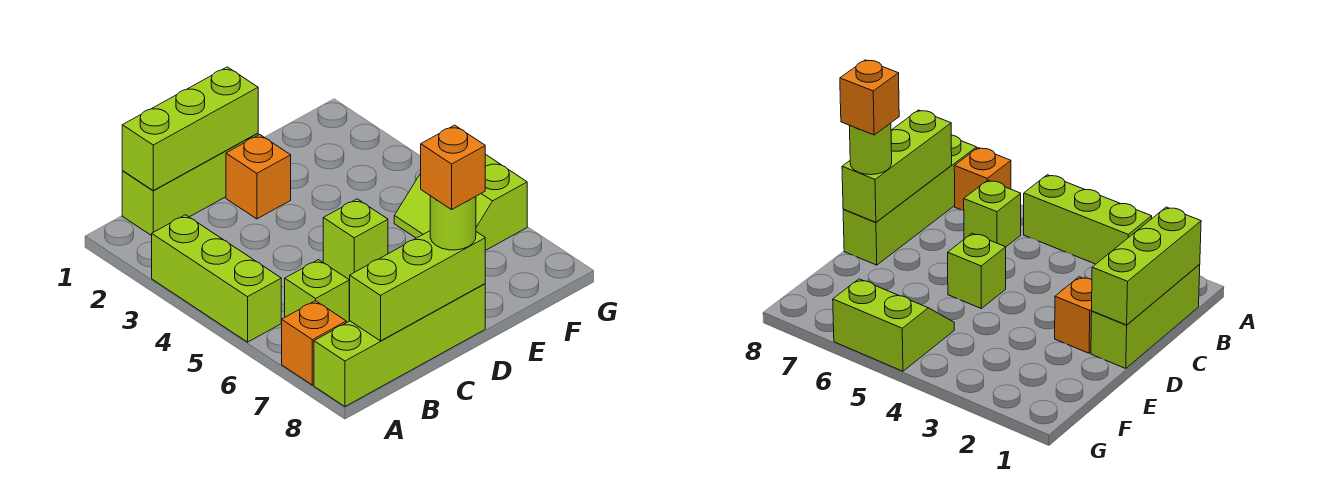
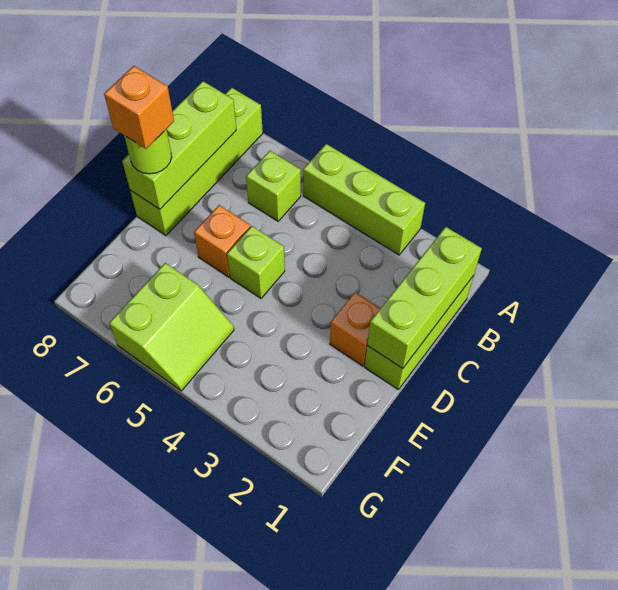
orange brick A7 level 1 -> orange brick D6 level 1
lime slope F5:G6 level 1 top G -> lime slope F5:G6 level 1 top 6

